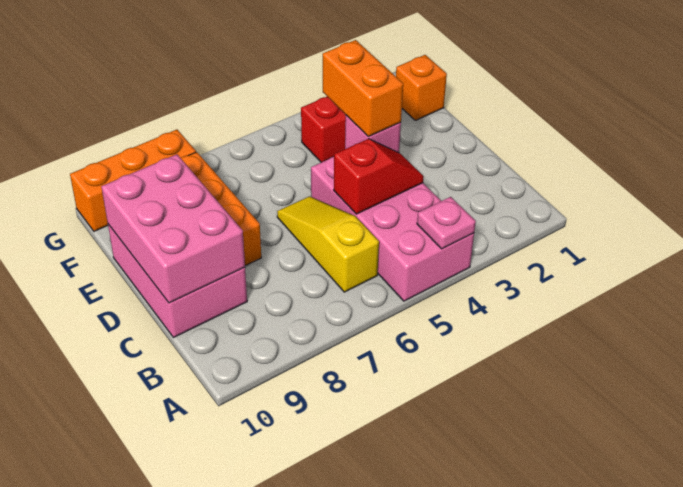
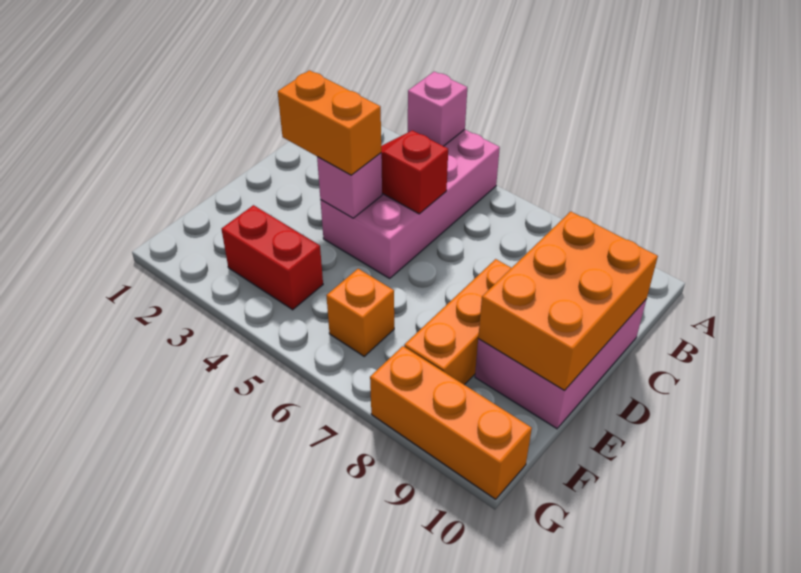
pink plate A4 level 2 -> pink brick A4 level 2
yellow slope B6:D6 level 1 top B -> none
pink brick C9:E10 level 2 -> orange brick C9:E10 level 2
orange brick D4:E4 level 3 -> orange brick D3:D4 level 3
orange brick F1 level 1 -> orange brick F6 level 1

